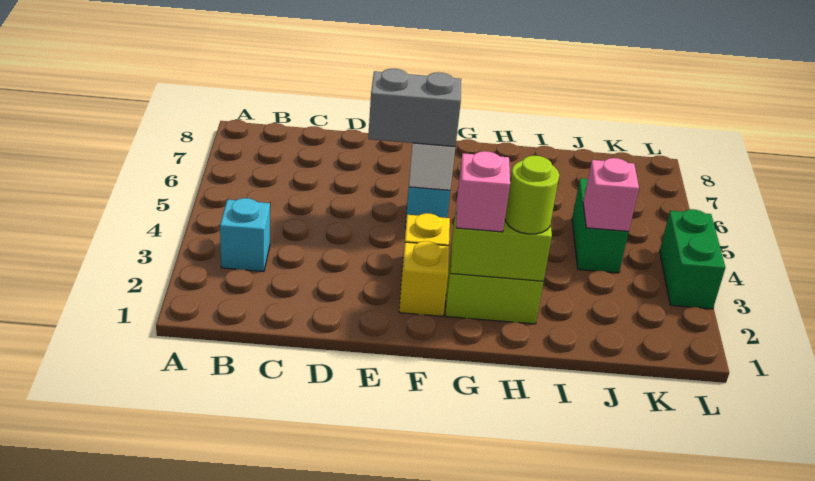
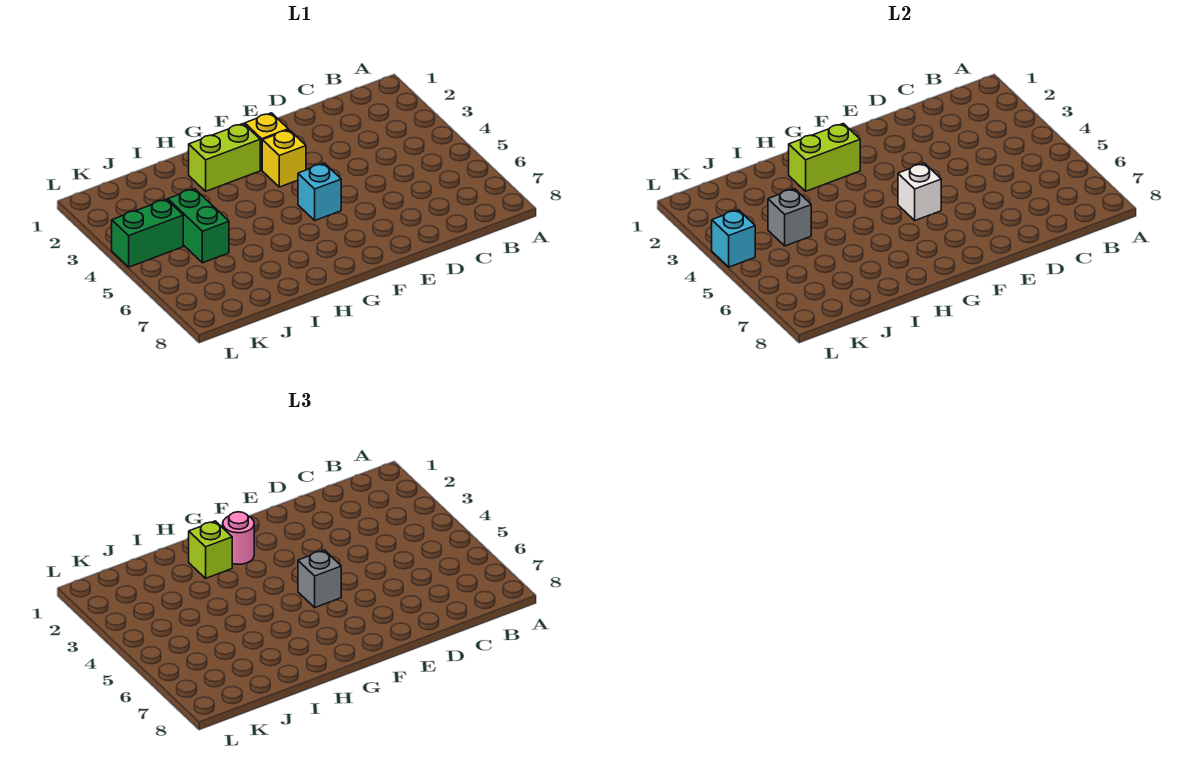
cyan brick B3 level 1 -> cyan brick L4 level 2
grey brick E5:F5 level 3 -> grey brick F5 level 3
pink brick G2 level 3 -> pink round brick G2 level 3
lime round brick H2 level 3 -> lime brick H2 level 3
pink brick J4 level 2 -> grey brick J4 level 2
green brick L3:L4 level 1 -> green brick K4:L4 level 1

